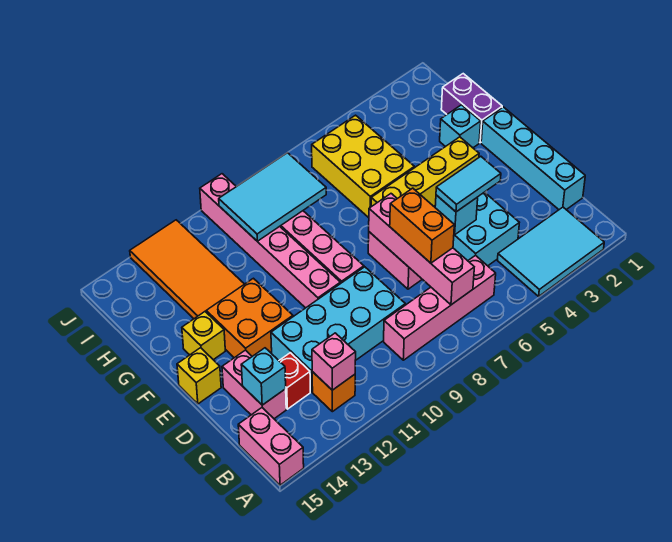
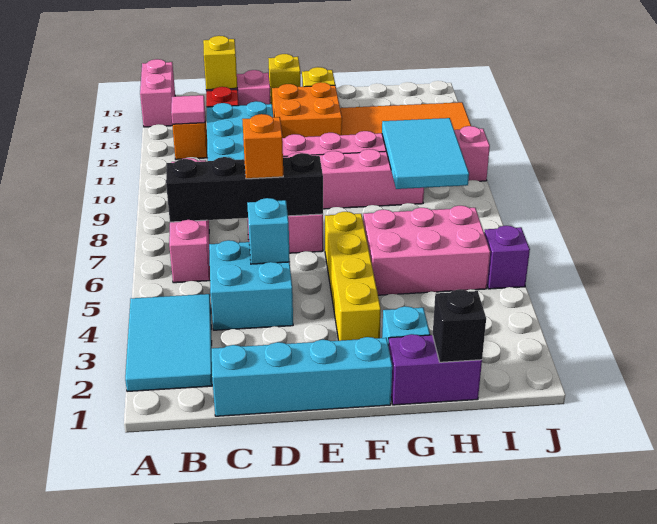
pink brick A15:B15 level 1 -> pink brick A14:A15 level 1
pink brick B7:E7 level 2 -> black brick B7:E7 level 2
pink brick B12 level 2 -> pink tile B12 level 2
orange brick C7:D7 level 3 -> orange brick D7 level 3
cyan brick C14 level 2 -> yellow brick C14 level 2
cyan tile D4:D5 level 3 -> none
yellow brick G5:I6 level 1 -> pink brick G5:I6 level 1
none -> black brick H1 level 2
none -> purple brick J5 level 1

